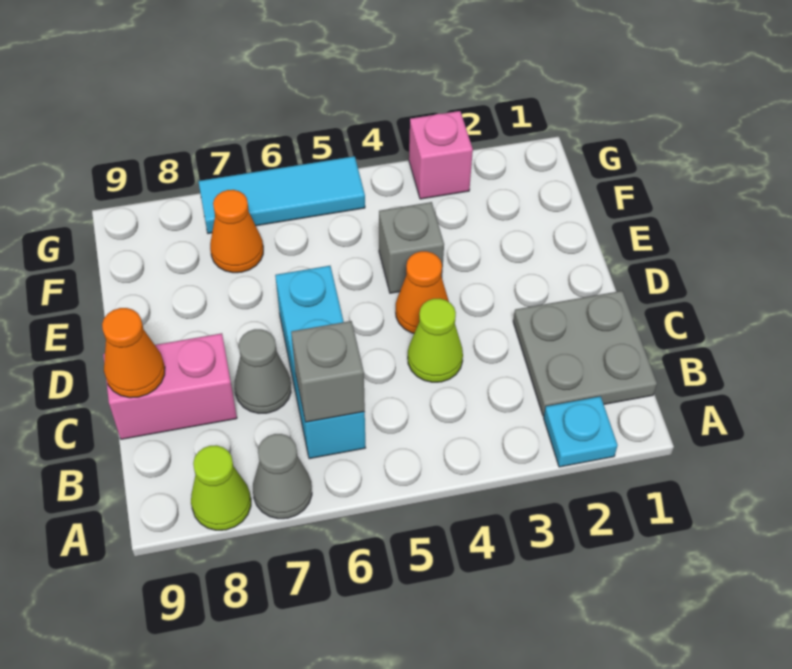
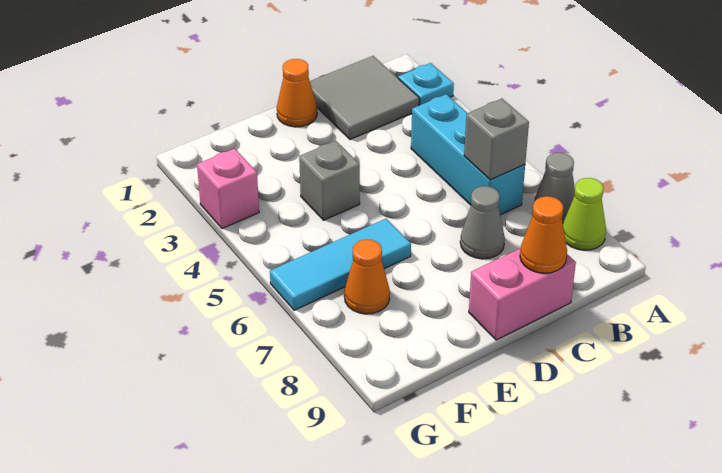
grey plate B1:C2 level 1 -> grey tile B1:C2 level 1
cyan brick B6:D6 level 1 -> cyan brick B4:B6 level 1
lime cone C4 level 1 -> none
pink brick C8:C9 level 1 -> pink brick C9:D9 level 1
orange cone D4 level 1 -> orange cone D1 level 1
cyan tile G5:G7 level 1 -> cyan tile E6:G6 level 1

